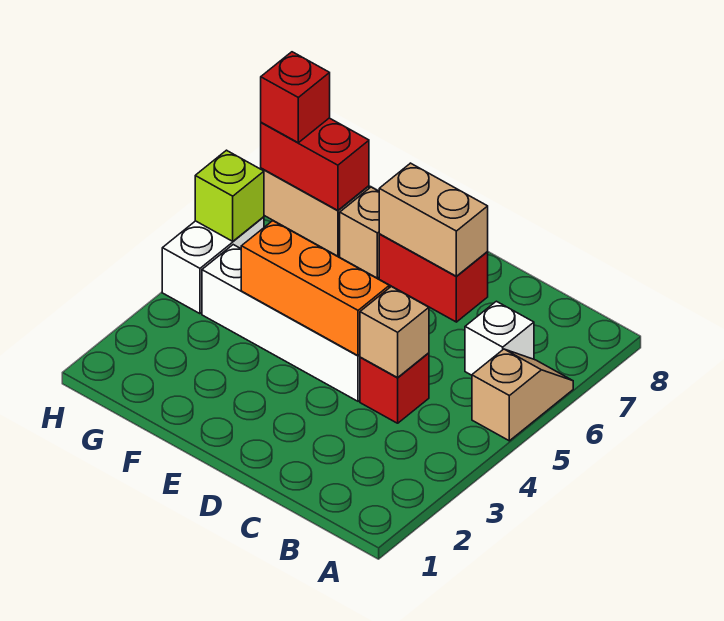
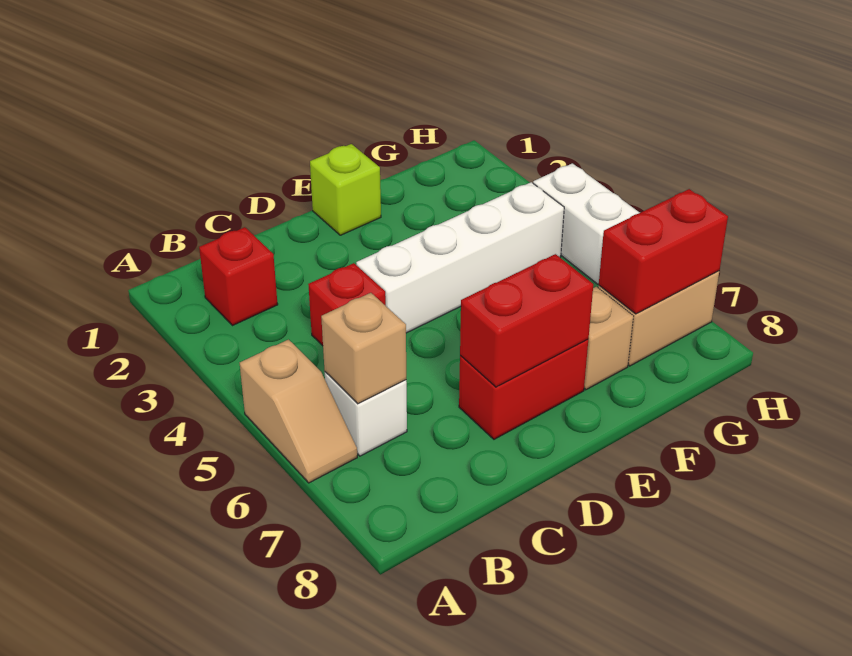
tan brick C4 level 2 -> tan brick B6 level 2
orange brick D4:F4 level 2 -> none
tan brick D7:E7 level 2 -> red brick D7:E7 level 2
lime brick H5 level 2 -> lime brick E1 level 1
red brick H7 level 3 -> red brick B2 level 1

